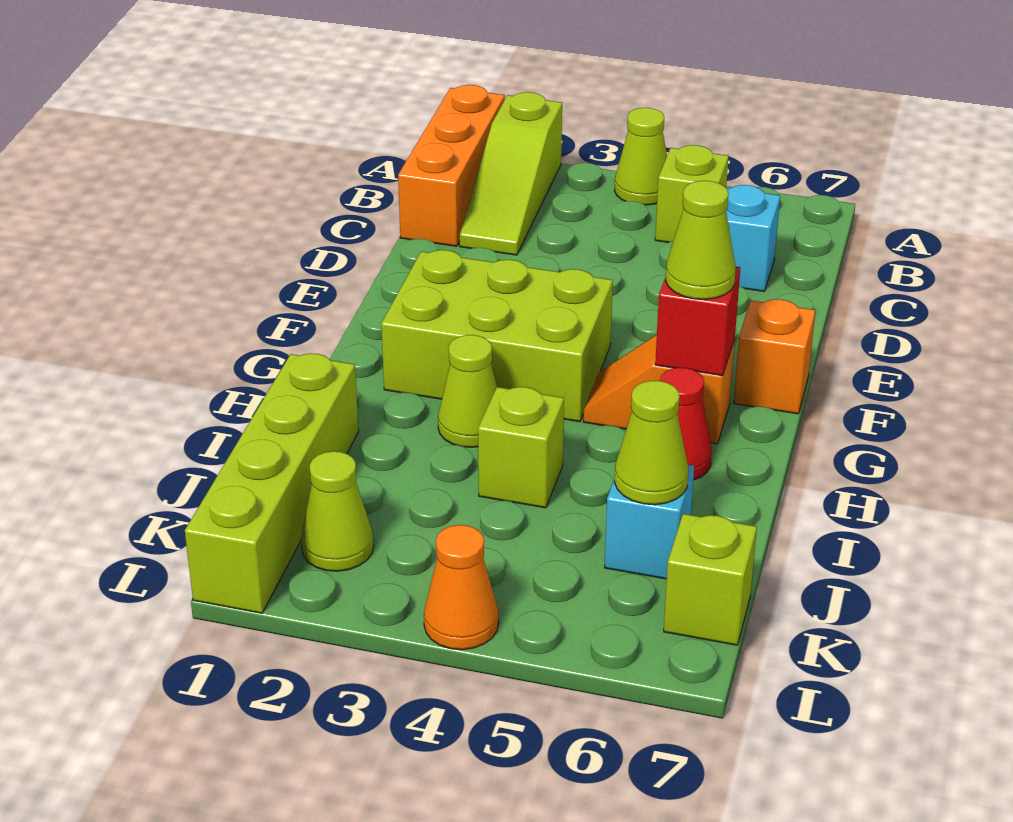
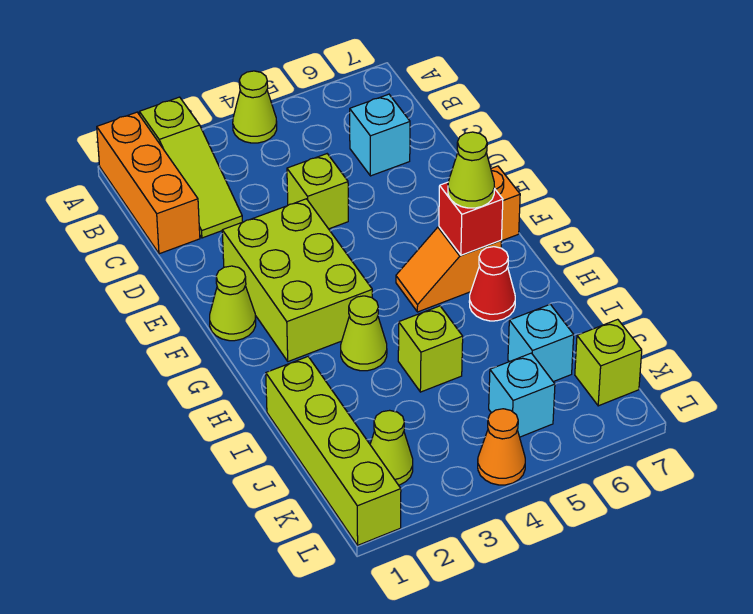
lime brick B5 level 1 -> lime brick D4 level 1
lime brick F2:G4 level 1 -> lime brick E2:G3 level 1
lime cone J6 level 2 -> lime cone F1 level 1
none -> cyan brick K5 level 1

